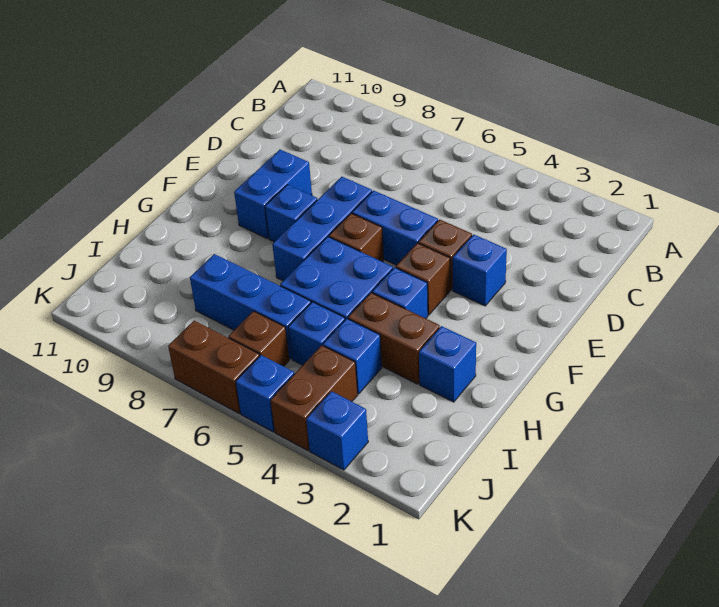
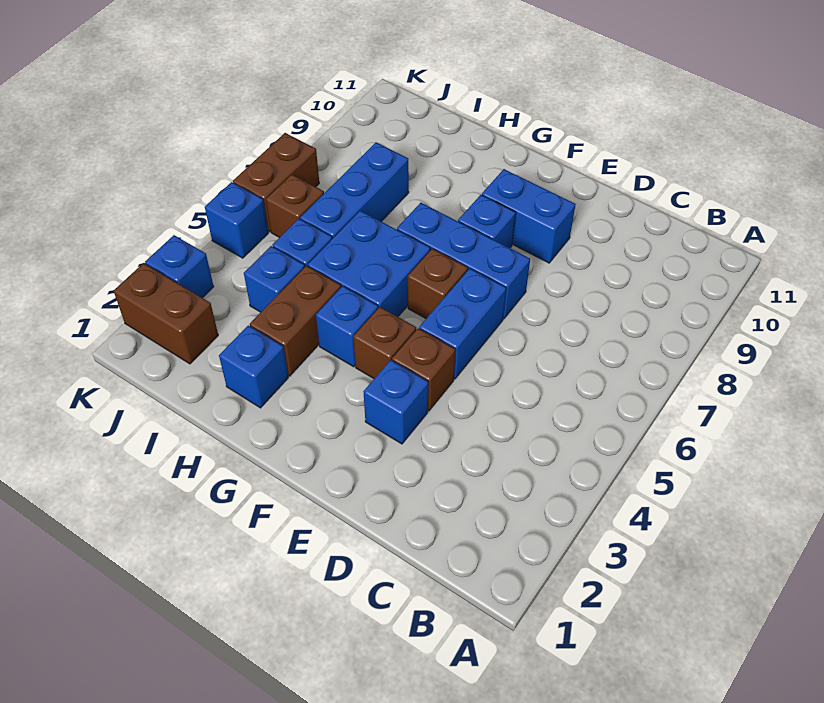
brown brick J4:K4 level 1 -> brown brick J2:K2 level 1

